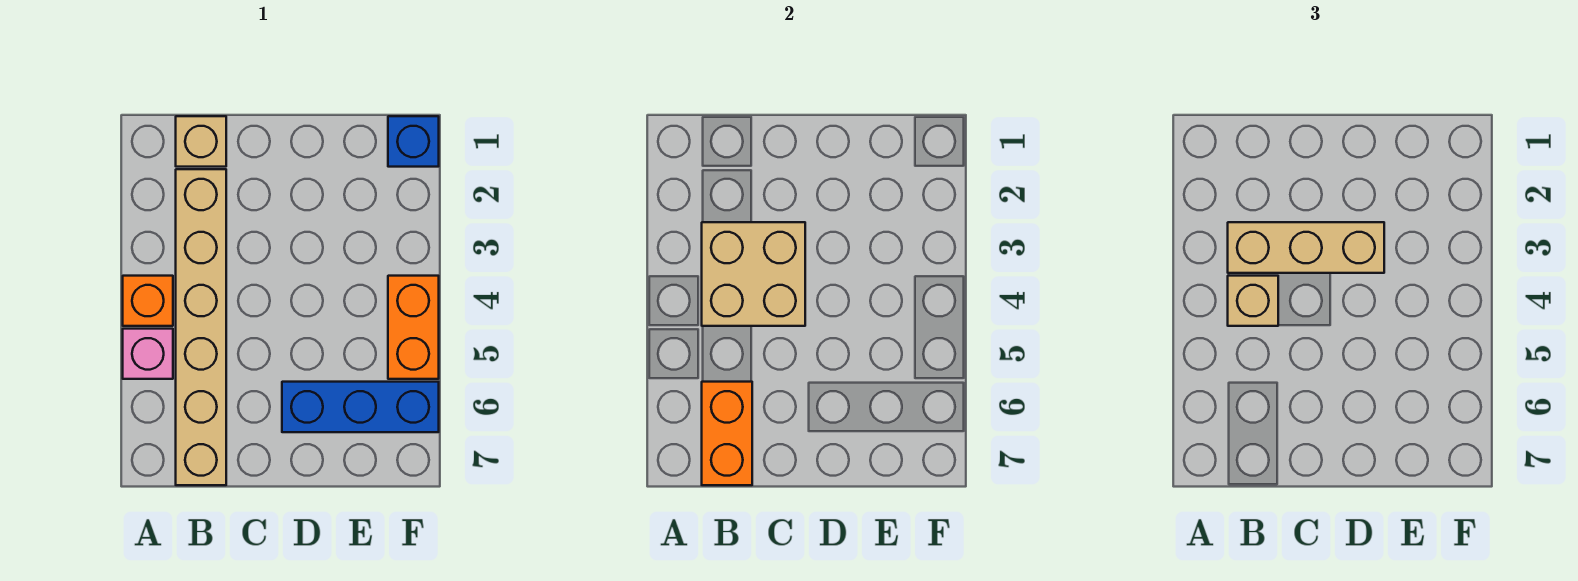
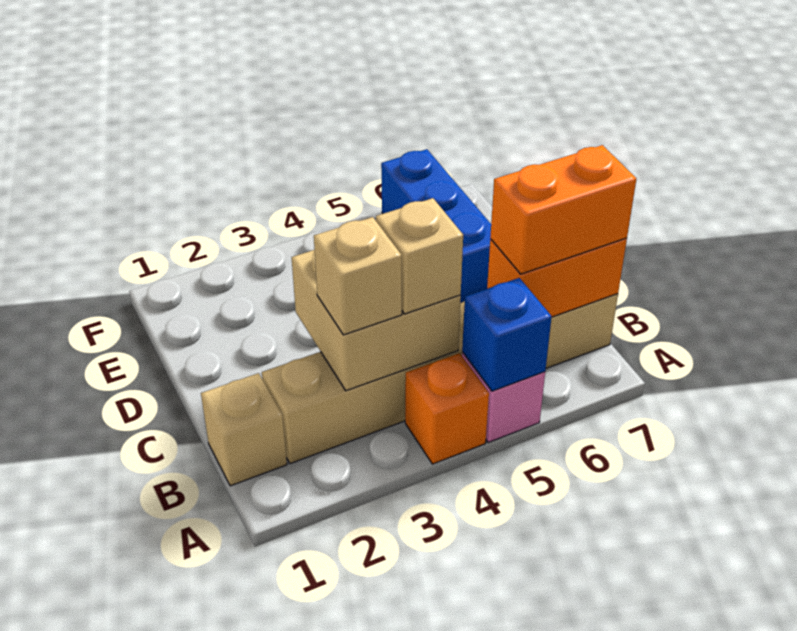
tan brick B3:D3 level 3 -> tan brick B3 level 3
blue brick F1 level 1 -> blue brick A5 level 2
orange brick F4:F5 level 1 -> orange brick B6:B7 level 3

